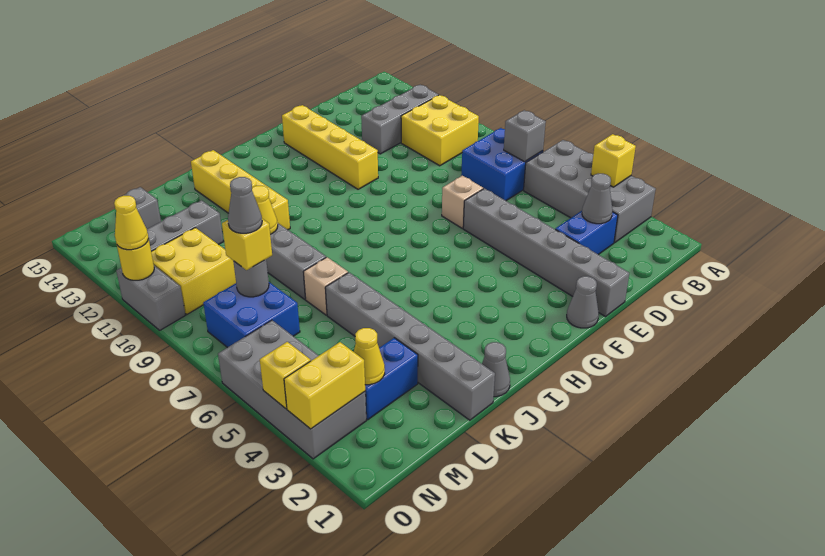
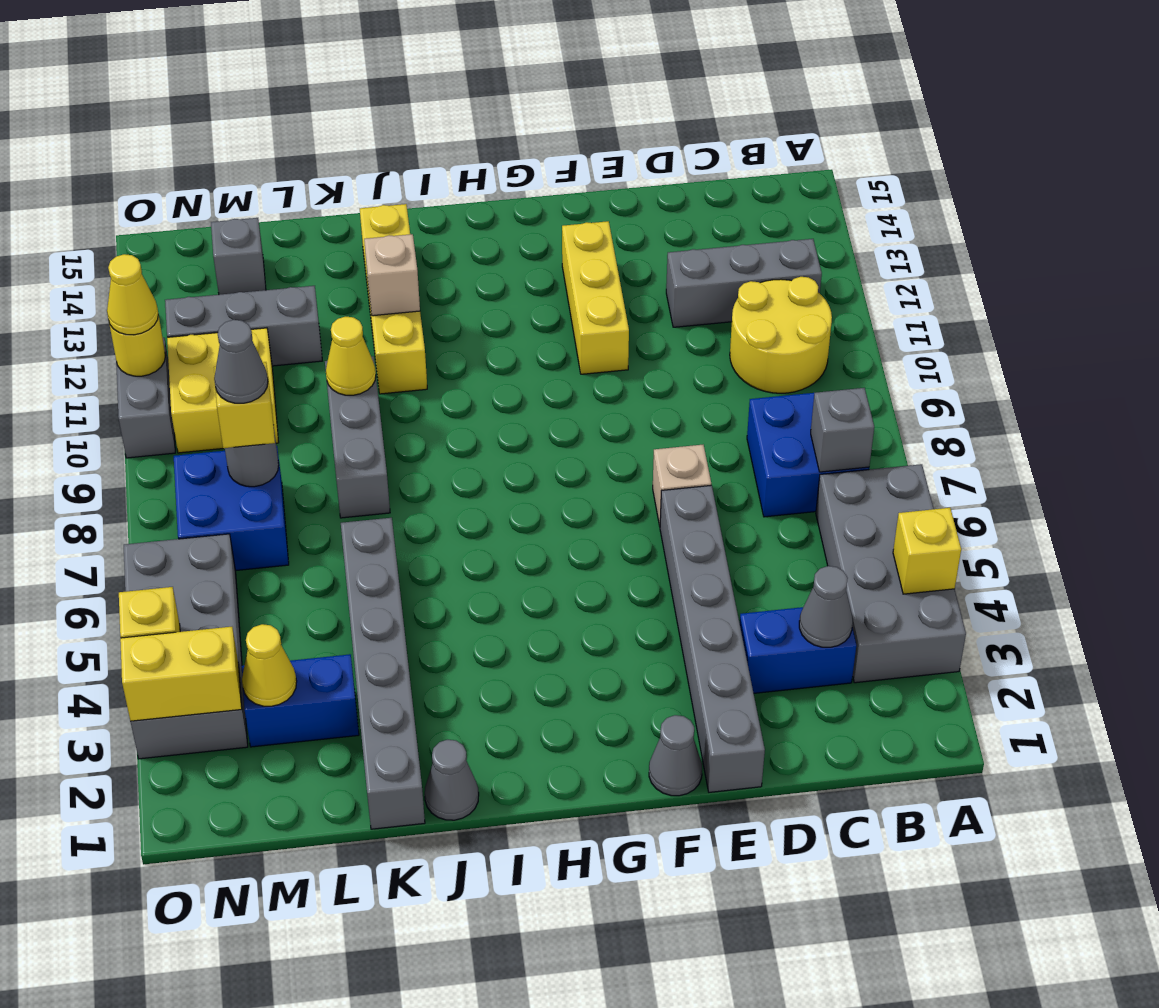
yellow brick B10:C11 level 1 -> yellow round brick B10:C11 level 1
yellow brick F11:F14 level 1 -> yellow brick F11:F13 level 1
tan brick K7 level 1 -> tan brick J12 level 2

